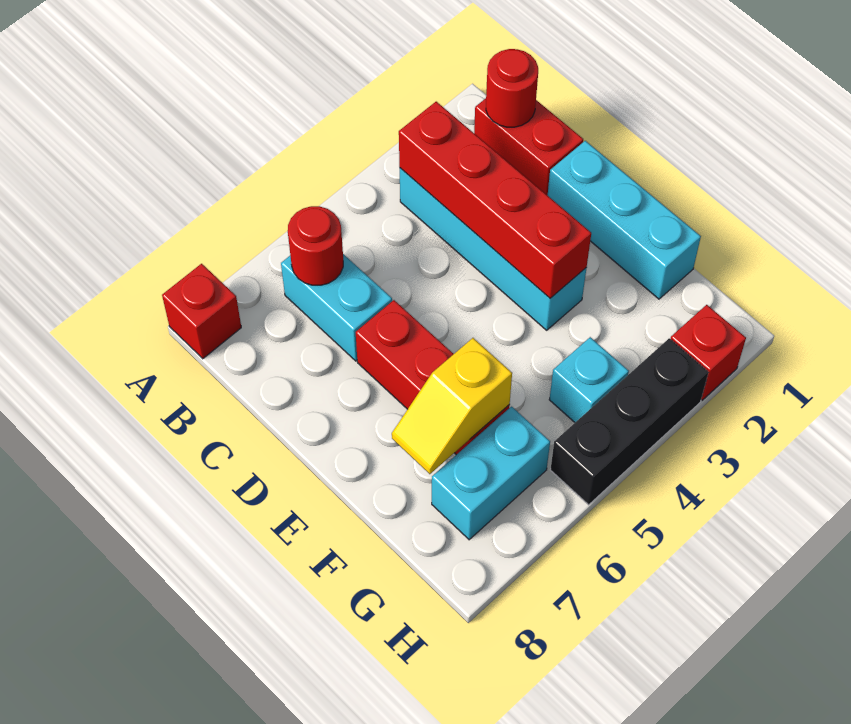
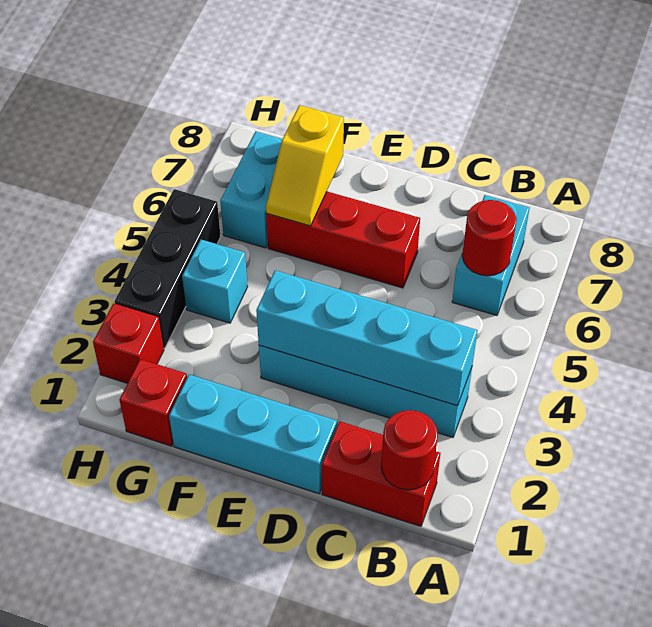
red brick A8 level 1 -> red brick G1 level 1
red brick B3:E3 level 2 -> cyan brick B3:E3 level 2
cyan brick B6:C6 level 1 -> cyan brick B6:B7 level 1
yellow slope F6:F7 level 2 top 6 -> yellow slope F6:F7 level 2 top 7

